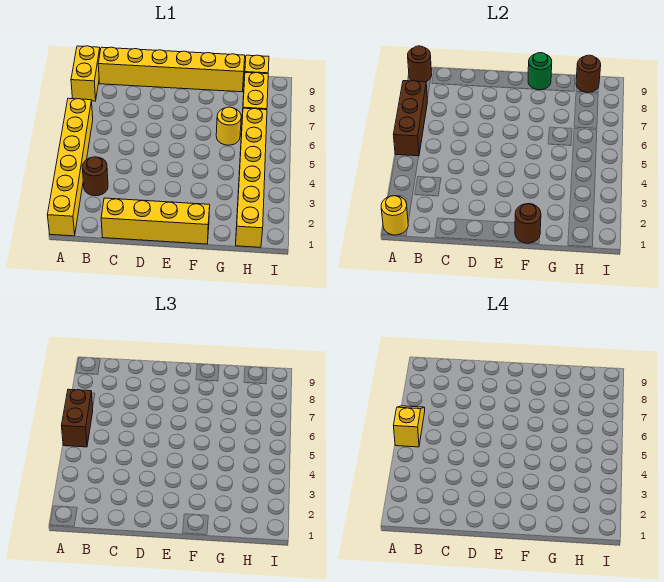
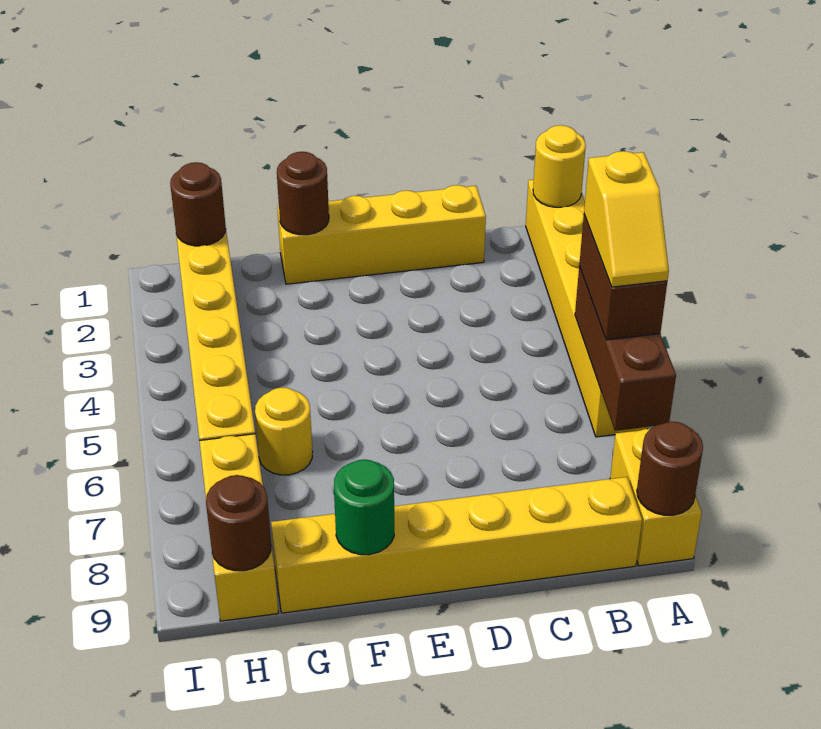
brown round brick B3 level 1 -> brown round brick H1 level 2

